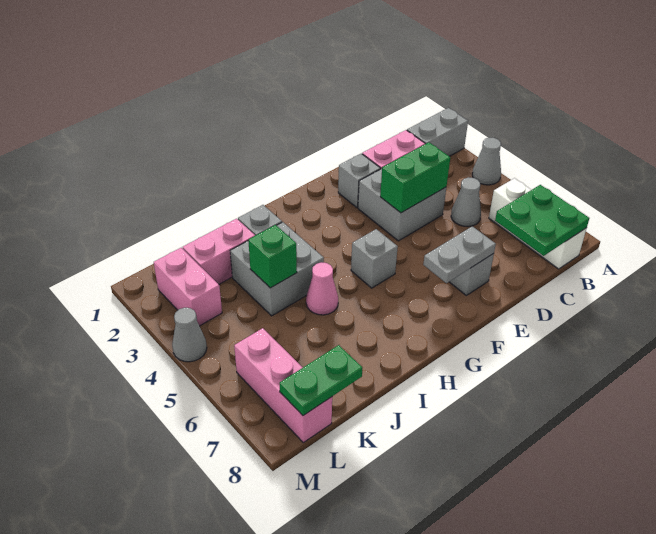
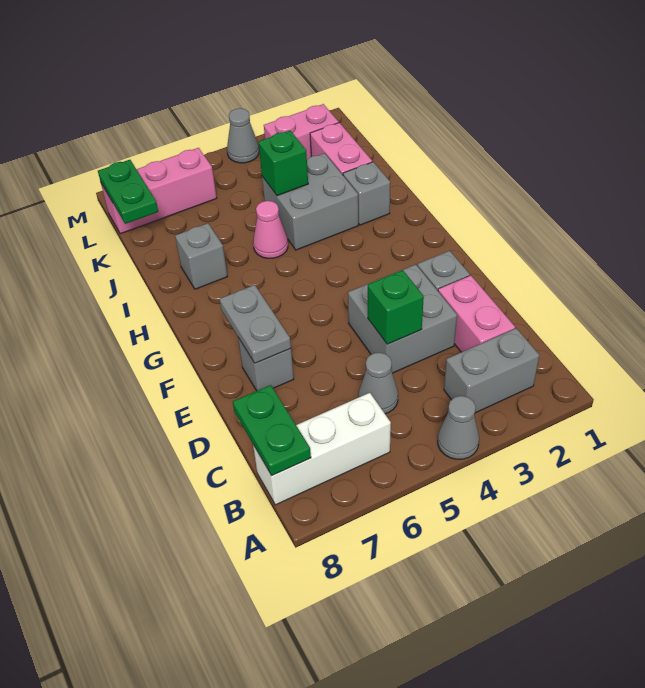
grey brick A2:B2 level 1 -> grey brick B2:B3 level 1
green plate B7:C8 level 2 -> green plate B8:C8 level 2
green brick D4:E4 level 2 -> green brick D4 level 2
grey brick G5 level 1 -> grey brick I7 level 1

